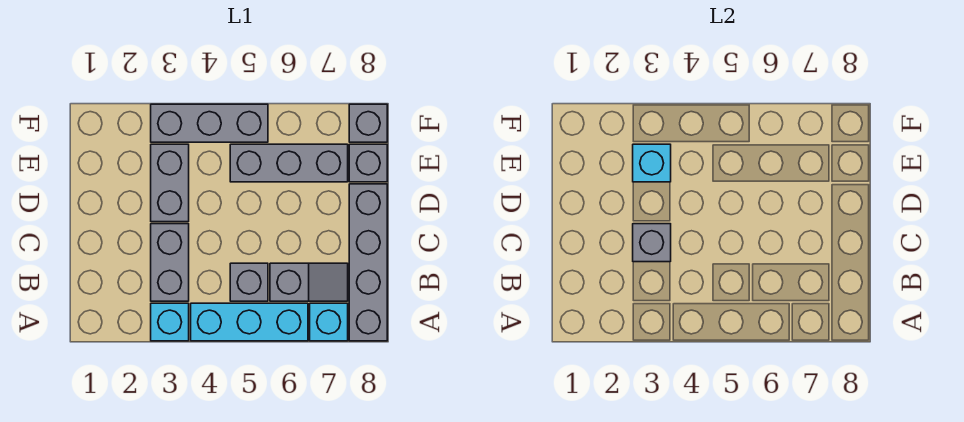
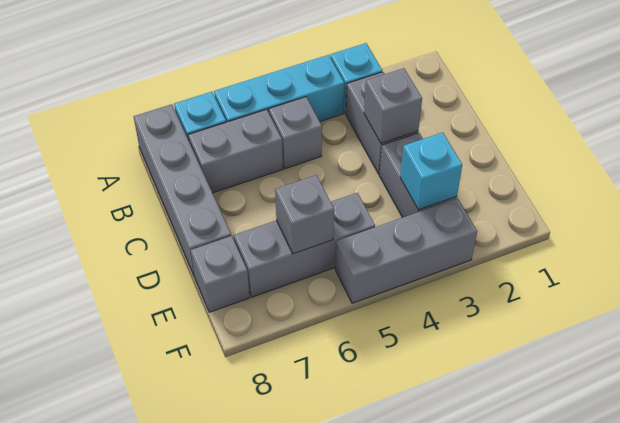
grey slope B6:B7 level 1 top 6 -> grey brick B6:B7 level 1
grey brick F8 level 1 -> grey brick E6 level 2

